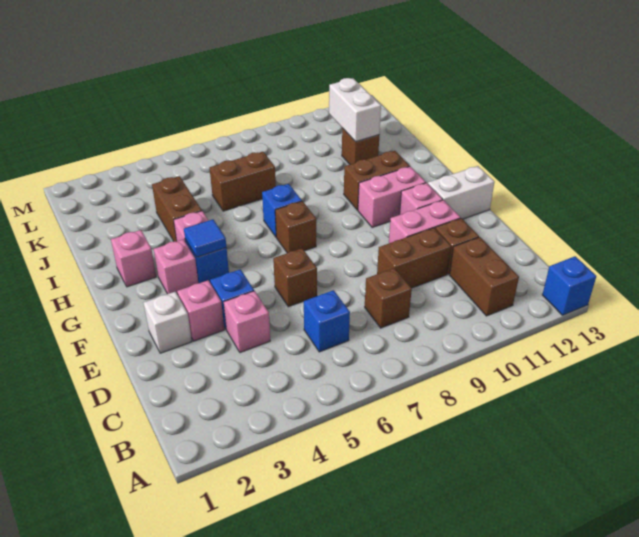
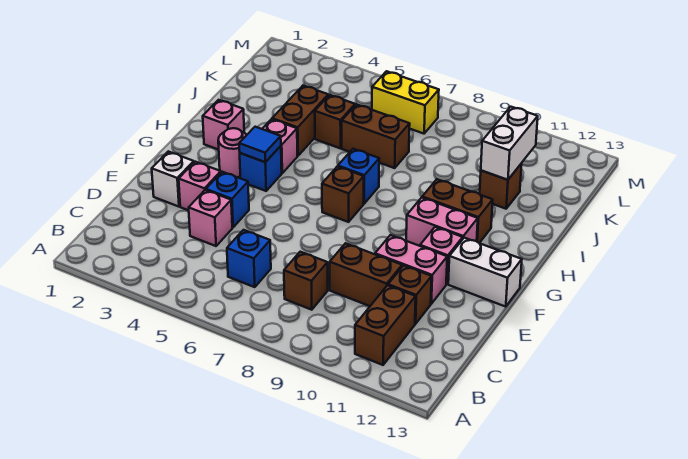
blue brick A13 level 1 -> none
brown brick E6 level 1 -> brown brick J5 level 1
pink brick G3 level 1 -> pink round brick G3 level 1
none -> yellow brick L6:L7 level 1

